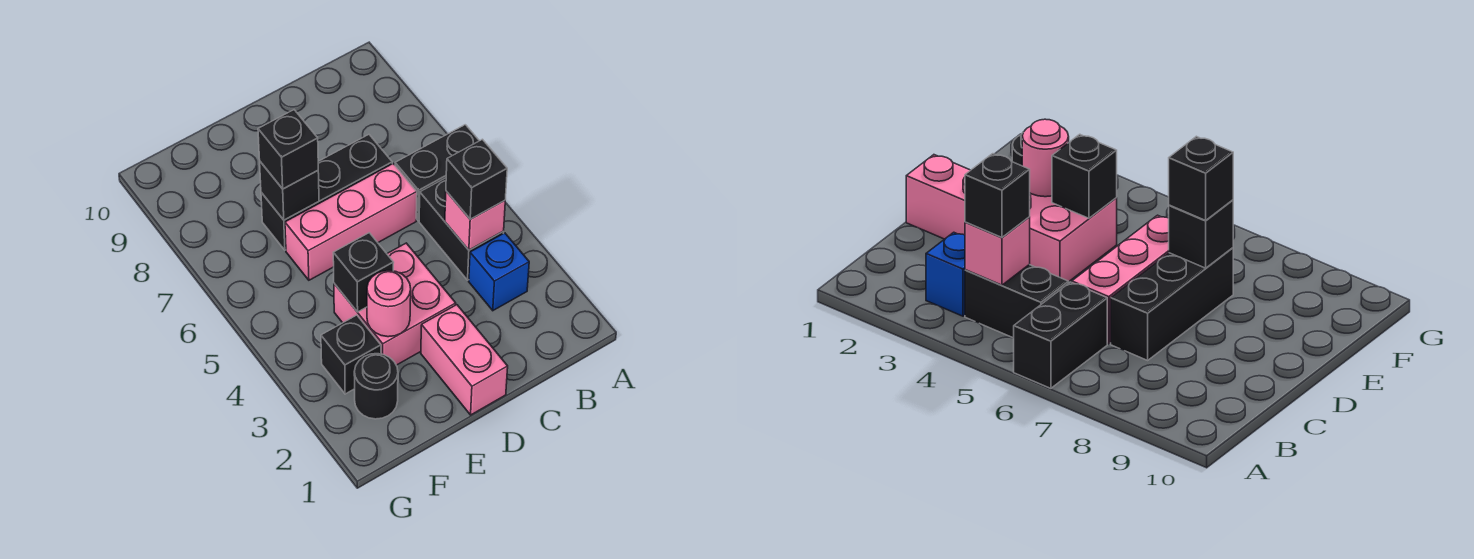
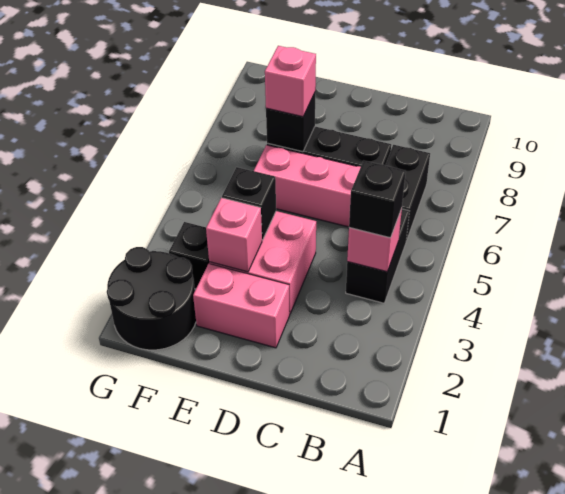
black brick A6:B6 level 1 -> black brick B6:B7 level 1
blue brick B3 level 1 -> none
pink brick D1:D2 level 1 -> pink brick D2:E2 level 1
pink round brick E3 level 2 -> pink brick E3 level 2
black brick E7 level 3 -> pink brick E7 level 3
black round brick F2 level 1 -> black round brick F1:G2 level 1

